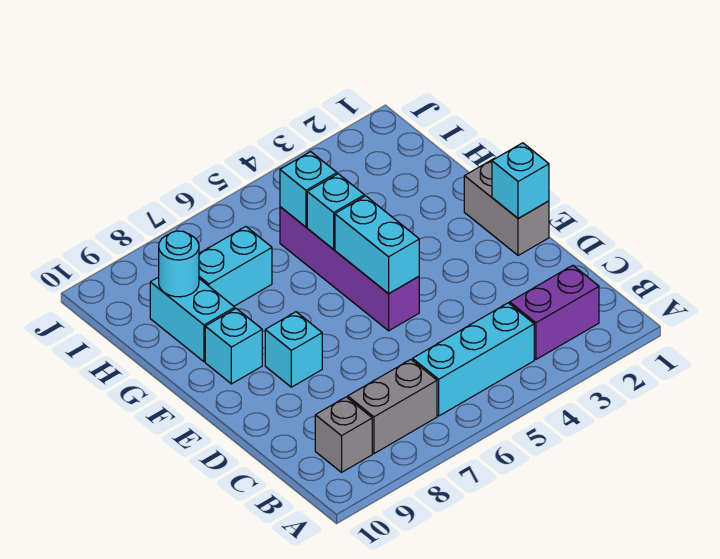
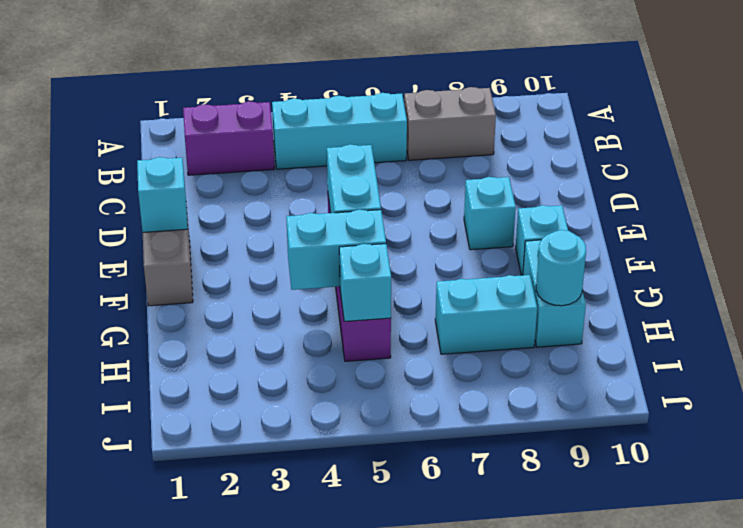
grey brick B9 level 1 -> none
cyan brick G5 level 2 -> cyan brick G4:G5 level 2

